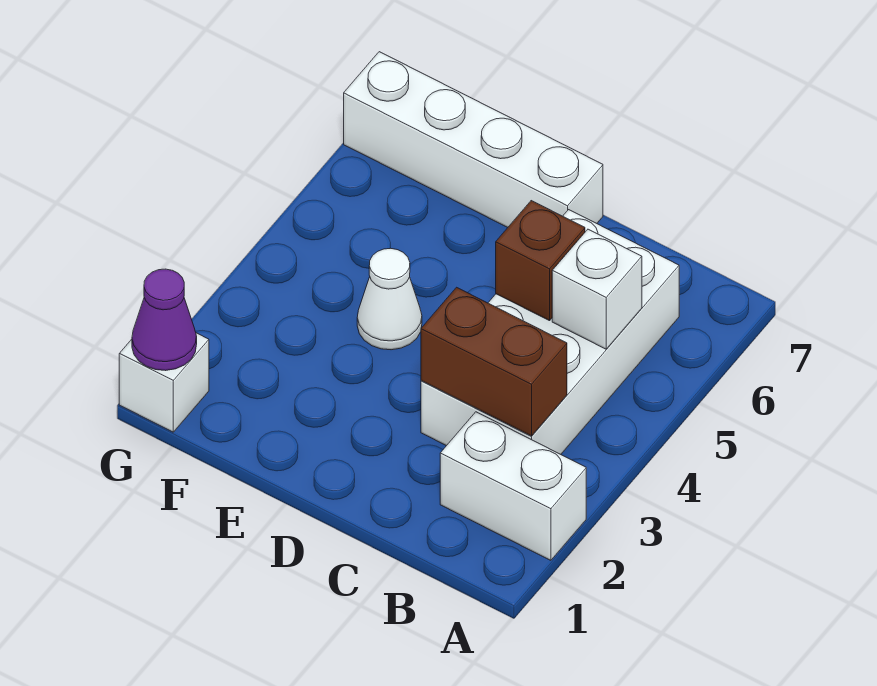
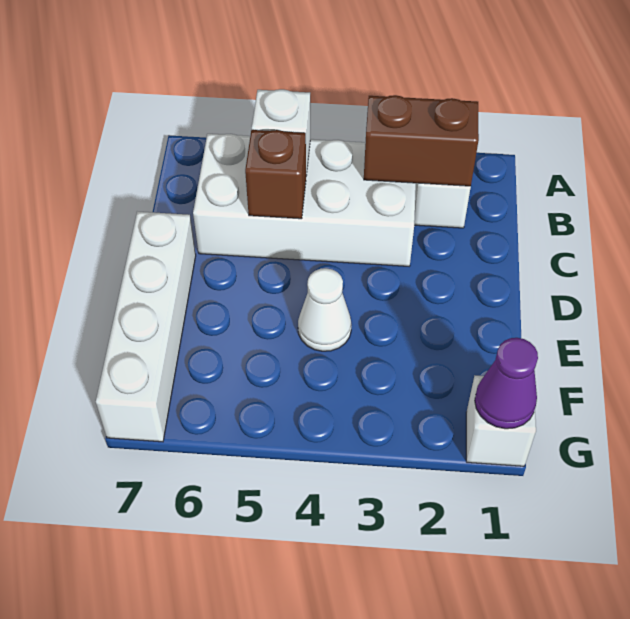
brown brick B3:C3 level 2 -> brown brick B2:B3 level 2

